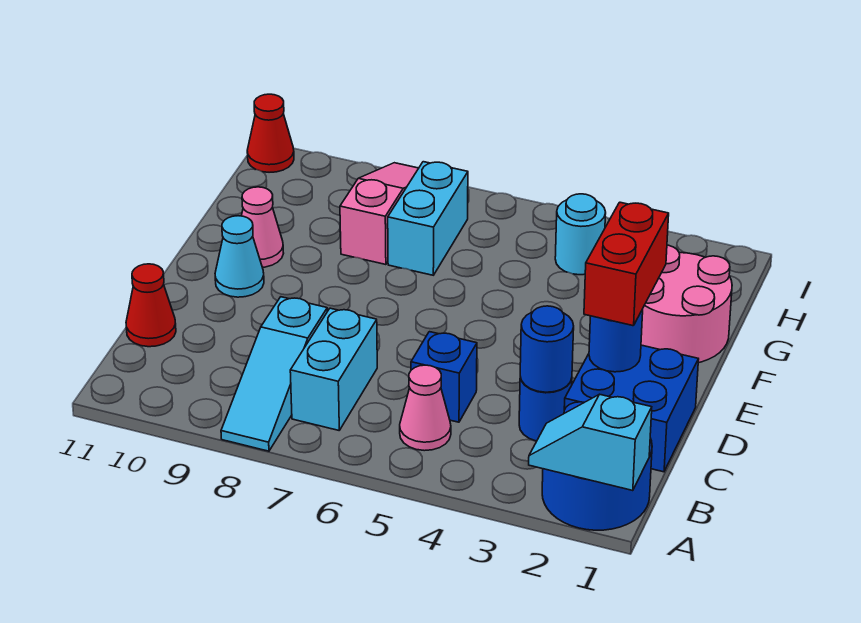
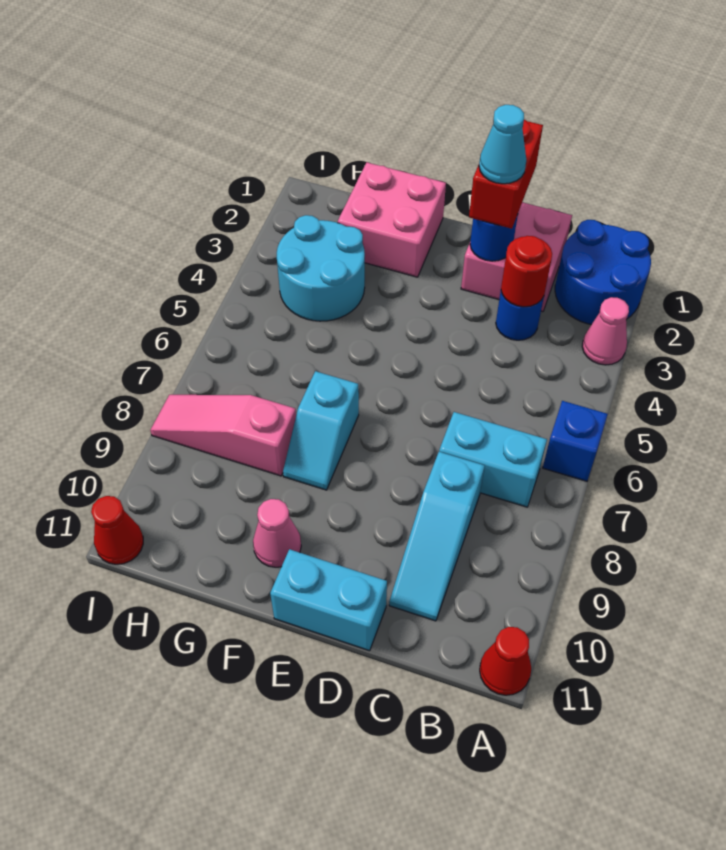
cyan slope A1:A2 level 2 top 1 -> cyan slope F7:F8 level 1 top 7
cyan slope A8:C8 level 1 top C -> cyan slope C8:C10 level 1 top 8
pink cone B5 level 1 -> pink cone A3 level 1
blue brick C1:D2 level 1 -> pink brick C1:D2 level 1
blue round brick C3 level 2 -> red round brick C3 level 2
blue brick C5 level 1 -> blue brick A6 level 1
red cone C11 level 1 -> red cone A11 level 1
red brick D2:E2 level 3 -> red brick D1:D2 level 3
cyan cone E10 level 1 -> cyan cone D2 level 4
pink round brick F1:G2 level 1 -> pink brick F1:G2 level 1
cyan brick G7:H7 level 1 -> cyan brick D11:E11 level 1
cyan round brick H4 level 1 -> cyan round brick G3:H4 level 1

